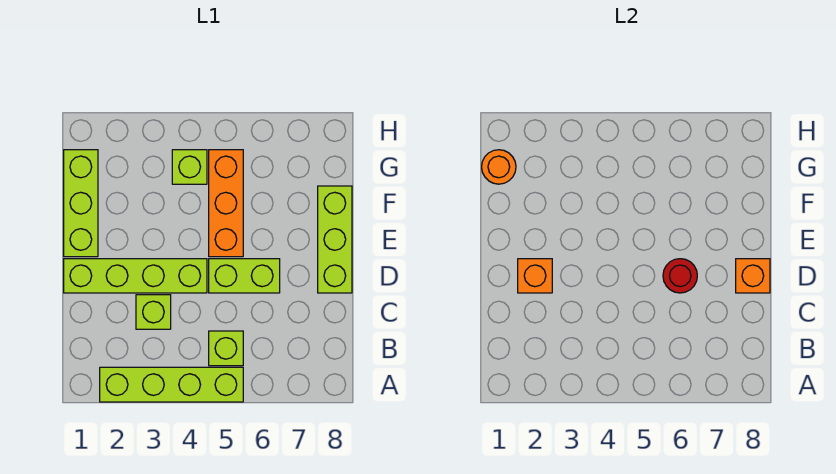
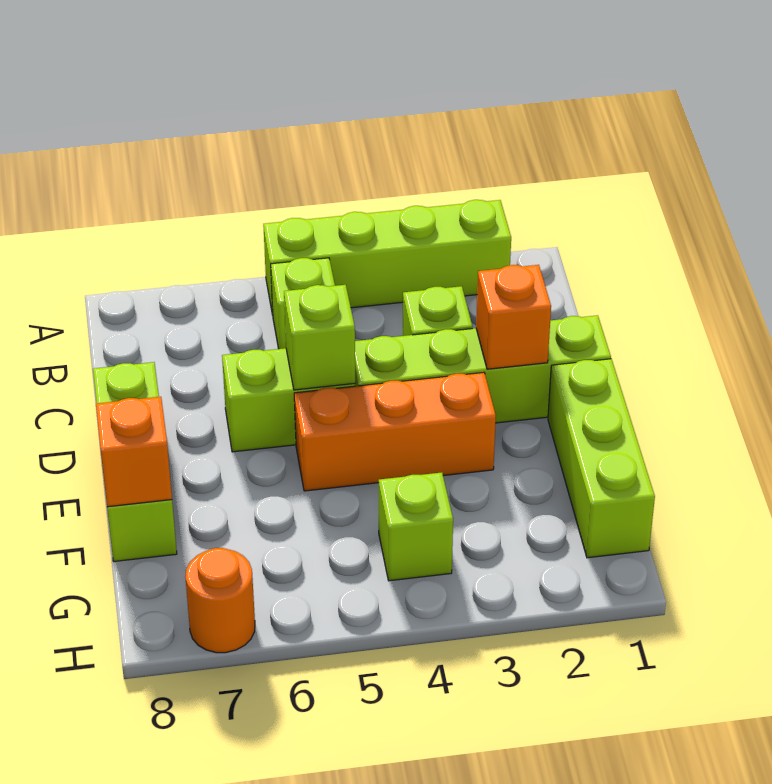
none -> lime brick D5 level 2
red round brick D6 level 2 -> none
orange brick D8 level 2 -> orange brick F8 level 2
orange brick E5:G5 level 1 -> orange brick E3:E5 level 1
orange round brick G1 level 2 -> orange round brick H7 level 1

